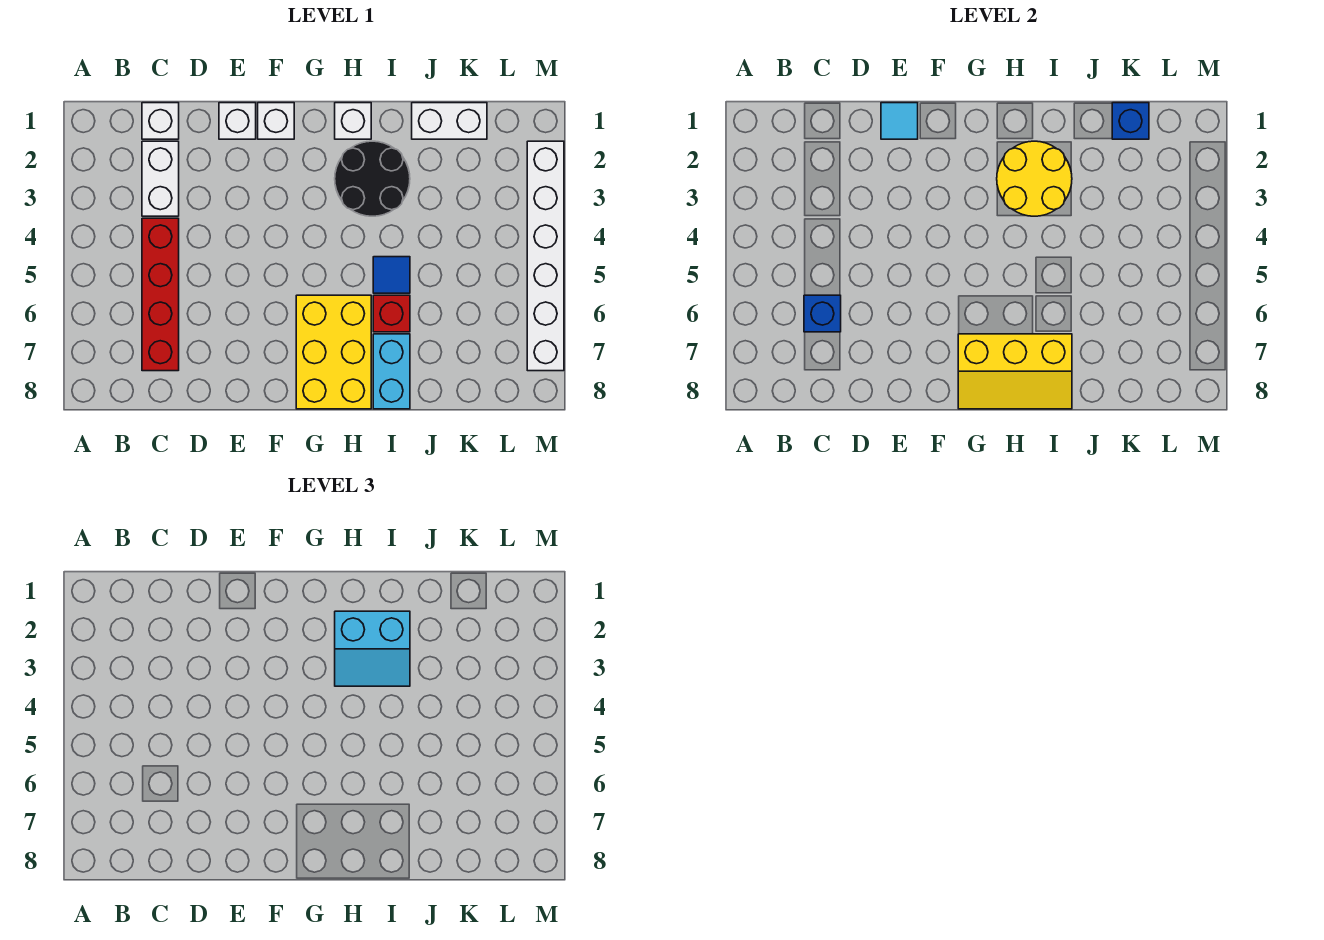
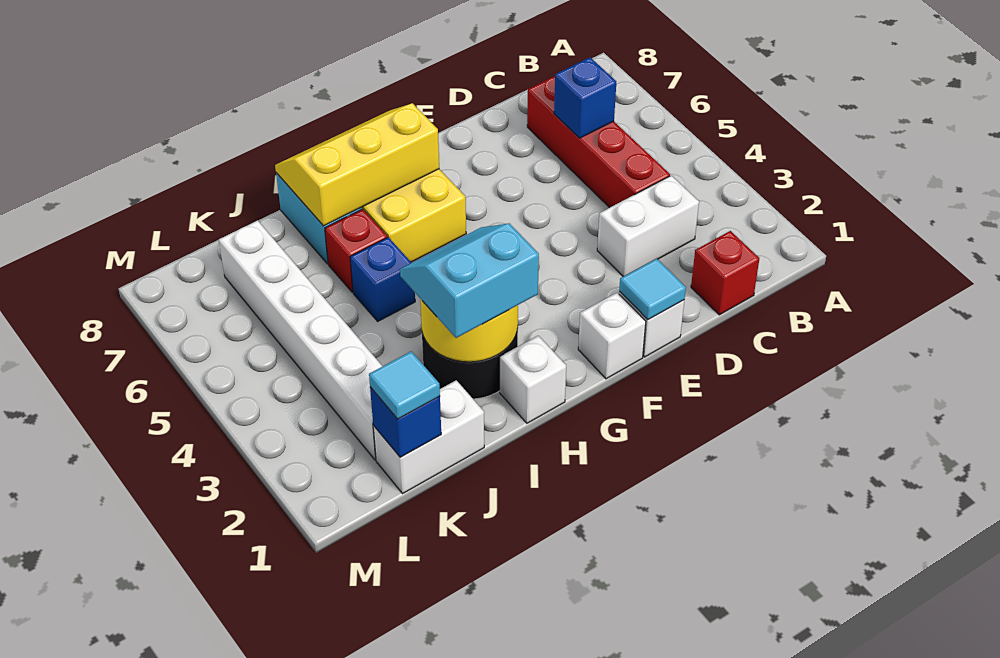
white brick C1 level 1 -> red brick C1 level 1
white brick C2:C3 level 1 -> white brick C3:D3 level 1
blue tile I5 level 1 -> blue brick I5 level 1
none -> cyan tile K1 level 3
white brick M2:M7 level 1 -> white brick K2:K7 level 1

